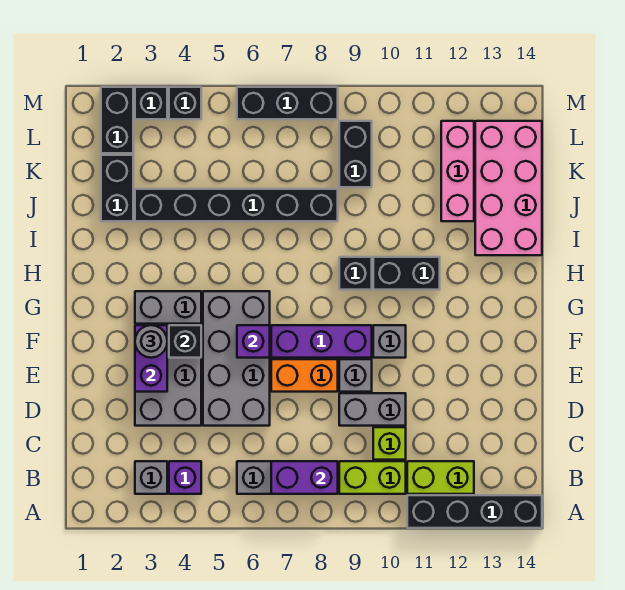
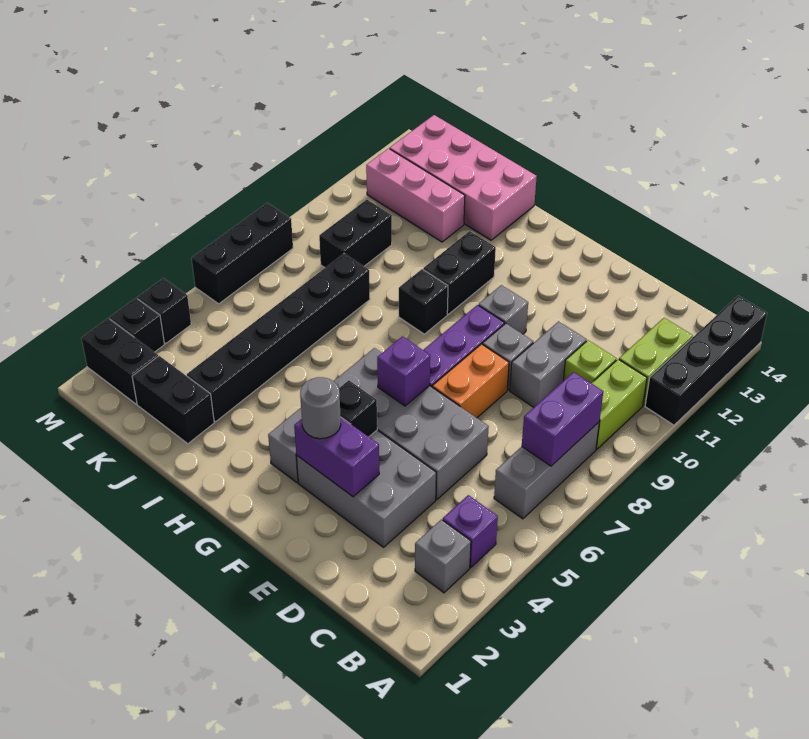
black brick K9:L9 level 1 -> black brick K9:K10 level 1

